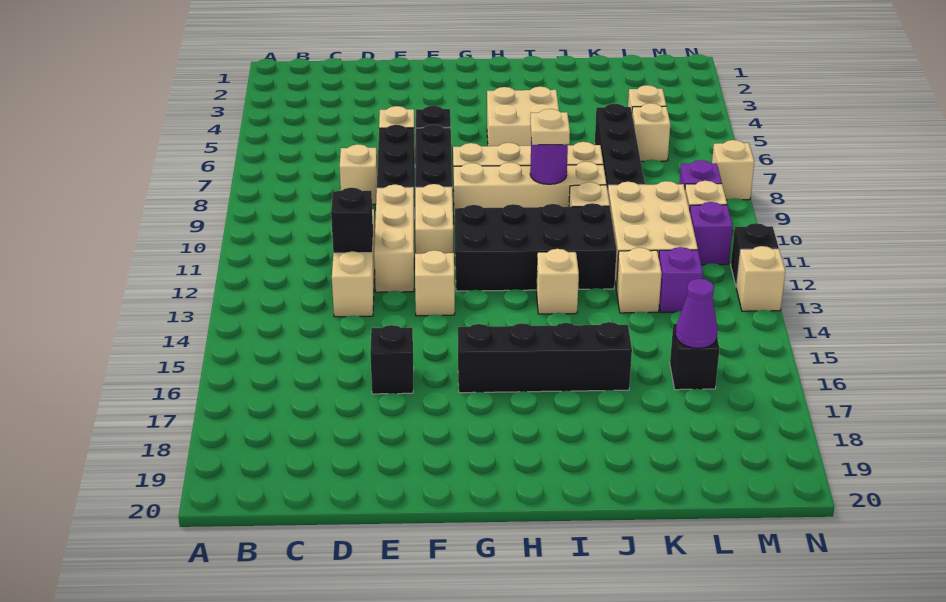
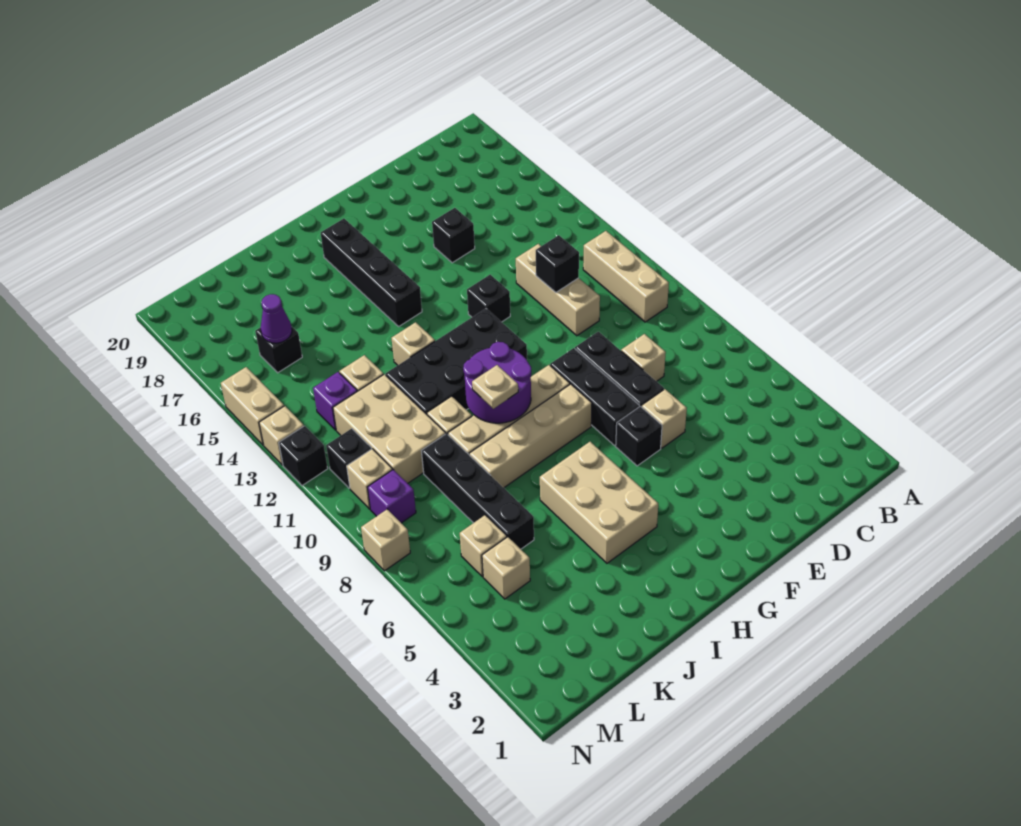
tan brick E10:E12 level 1 -> tan brick B10:B12 level 1
tan brick F10:F11 level 1 -> tan brick N14:N15 level 1
tan brick F13 level 1 -> black brick F13 level 1
black brick G16:J16 level 1 -> black brick H15:H18 level 1
tan brick H5:I6 level 1 -> tan brick H4:I6 level 1
purple round brick I9 level 2 -> purple round brick H9:I10 level 2
purple brick M11 level 1 -> black brick M11 level 1

